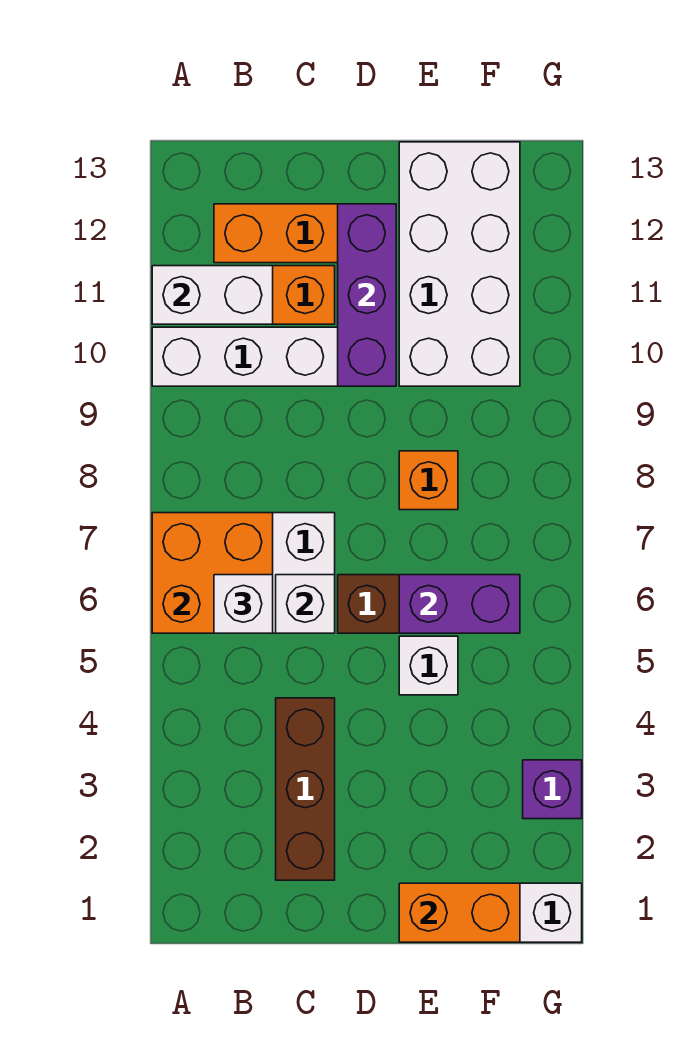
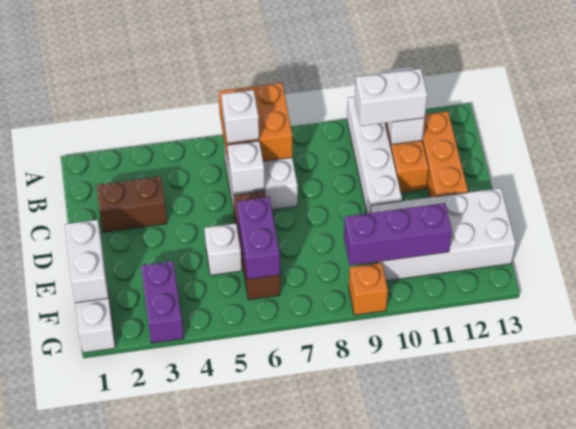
none -> white brick B10:B11 level 3
brown brick C2:C4 level 1 -> brown brick C2:C3 level 1
purple brick D10:D12 level 2 -> purple brick F9:F11 level 2
orange brick E1:F1 level 2 -> white brick E1:F1 level 2
orange brick E8 level 1 -> orange brick G9 level 1
purple brick G3 level 1 -> purple brick F3:G3 level 1

